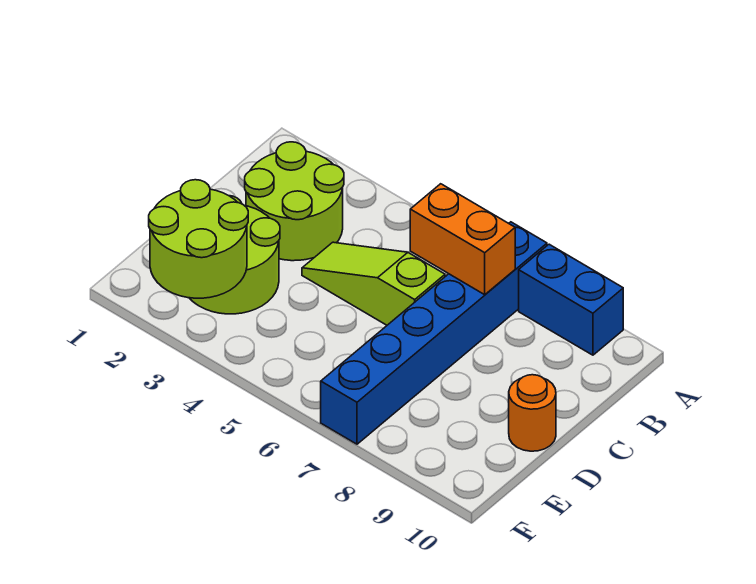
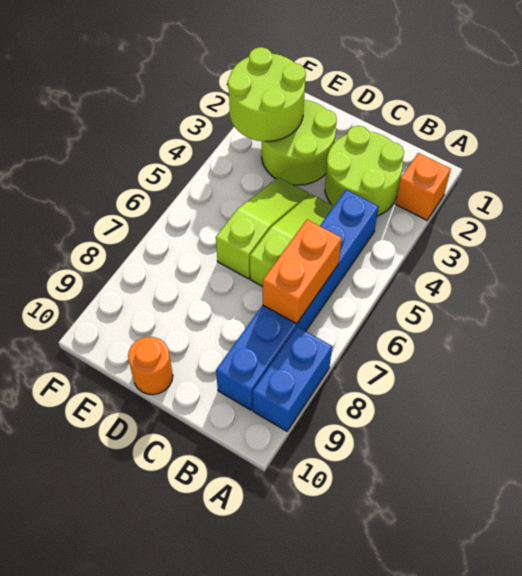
none -> orange brick A2 level 1
blue brick A7:F7 level 1 -> blue brick B4:B9 level 1
none -> lime slope D4:D6 level 1 top 6

